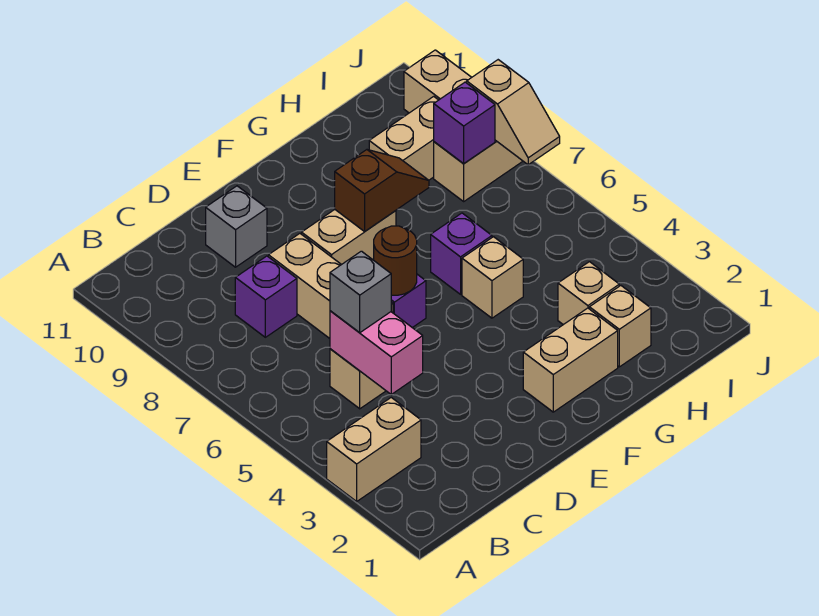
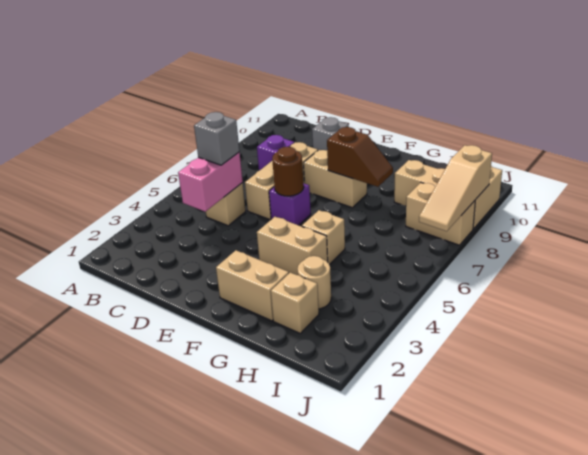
tan brick A3:B3 level 1 -> tan brick F4:G4 level 1
purple brick G6 level 1 -> none
tan brick H3 level 1 -> tan round brick H3 level 1
purple brick I8 level 2 -> none
tan slope J7:J8 level 2 top 8 -> tan slope J7:J9 level 2 top 9

